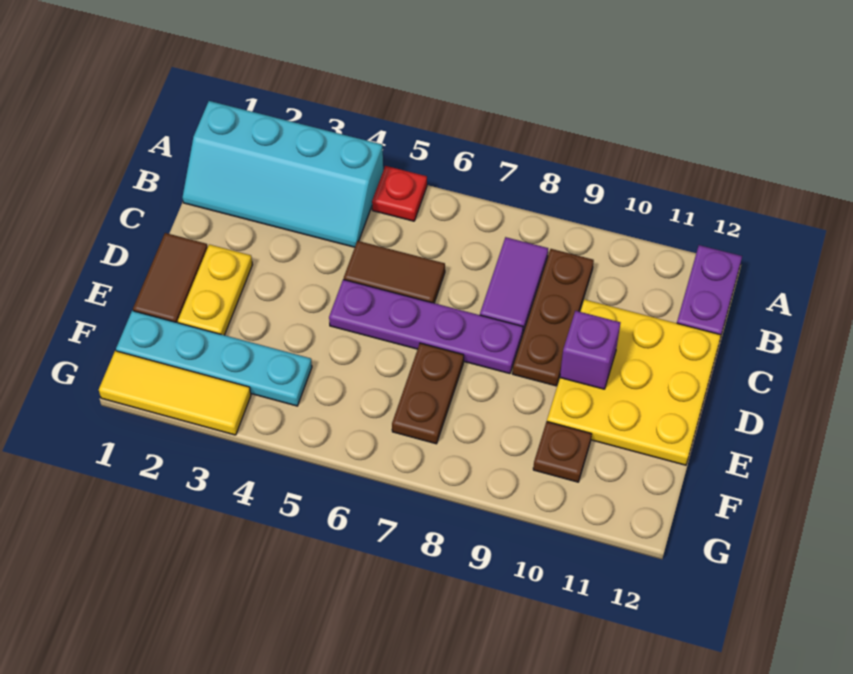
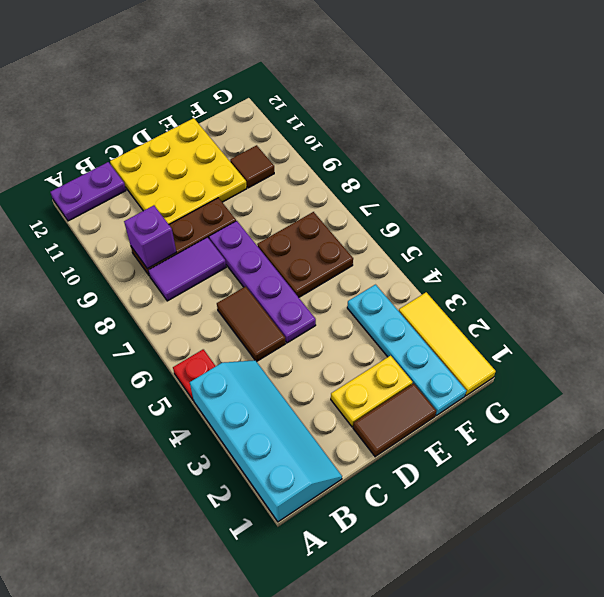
purple brick D10 level 2 -> purple brick B9 level 2
brown plate E7:F7 level 1 -> brown plate E6:F7 level 1
brown plate F10 level 1 -> brown tile F10 level 1

